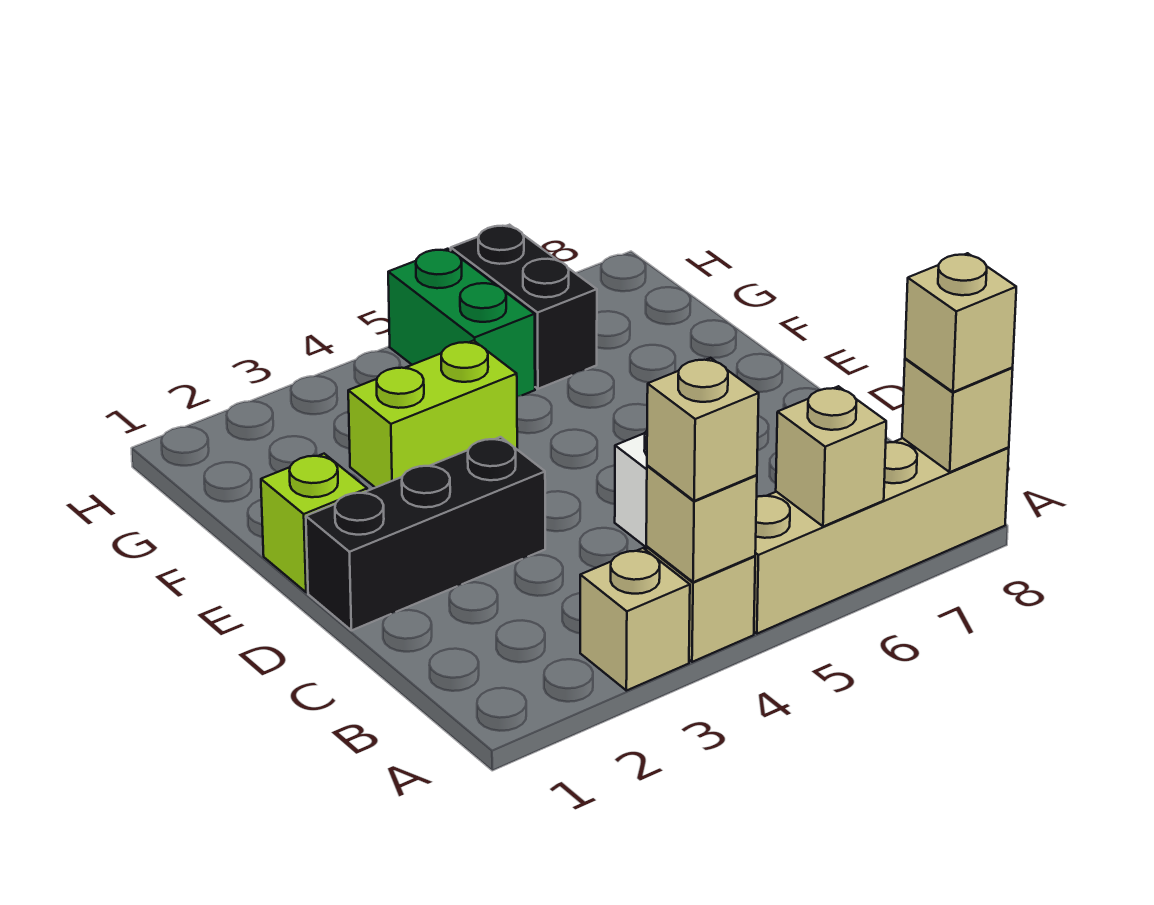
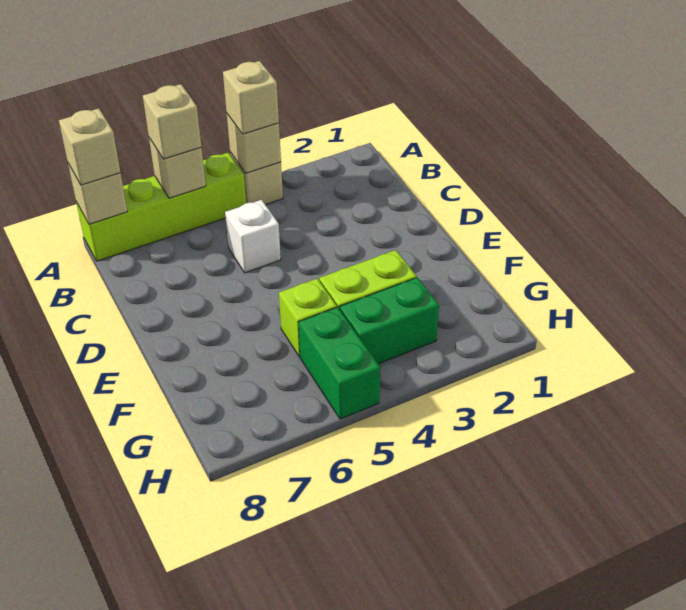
tan brick A3 level 1 -> tan brick A6 level 3
tan brick A5:A8 level 1 -> lime brick A5:A8 level 1
black brick D1:D3 level 1 -> none
lime brick E1 level 1 -> lime brick F5 level 1
none -> green brick G3:G4 level 1
black brick G6:H6 level 1 -> none

